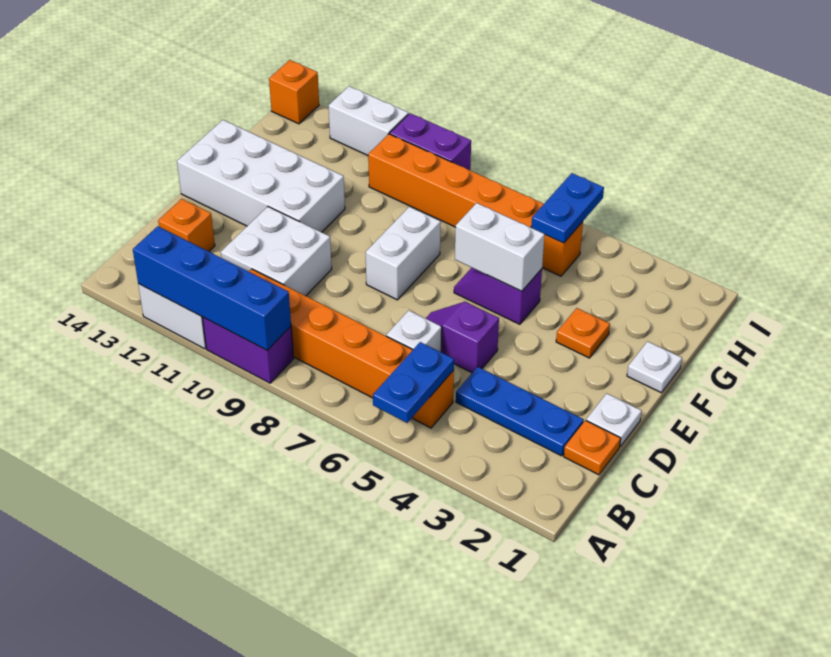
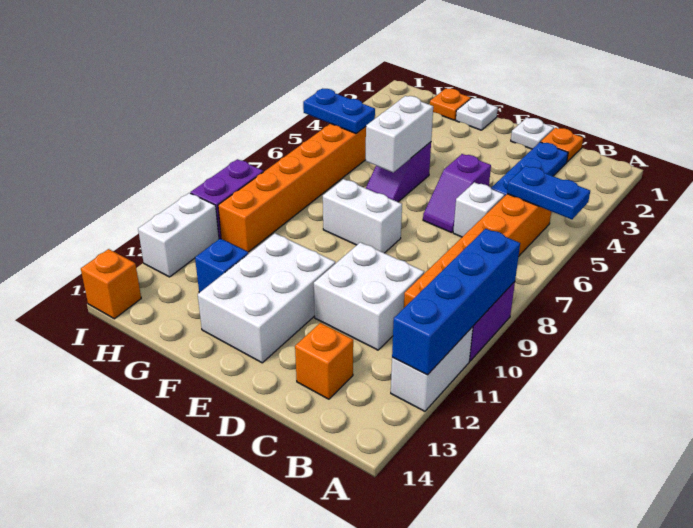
white brick E11:F14 level 1 -> white brick E11:F13 level 1
orange plate F3 level 1 -> orange plate G1 level 1
none -> blue brick G12 level 1

